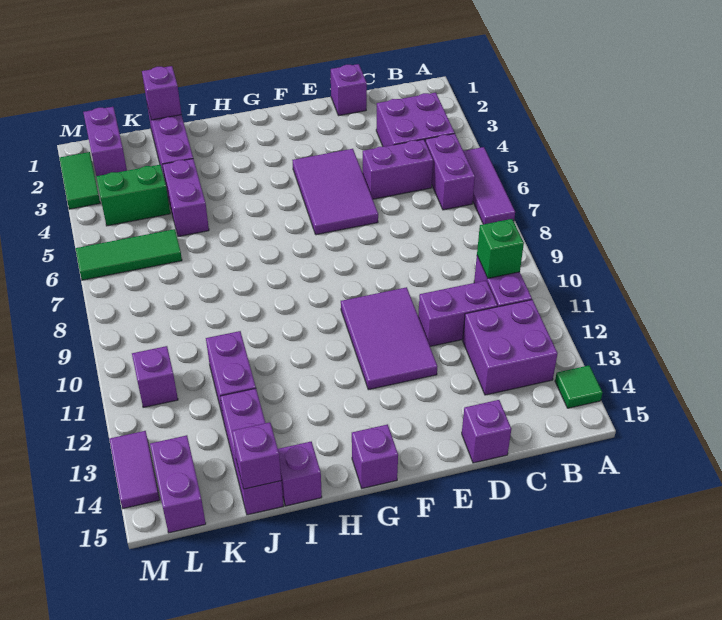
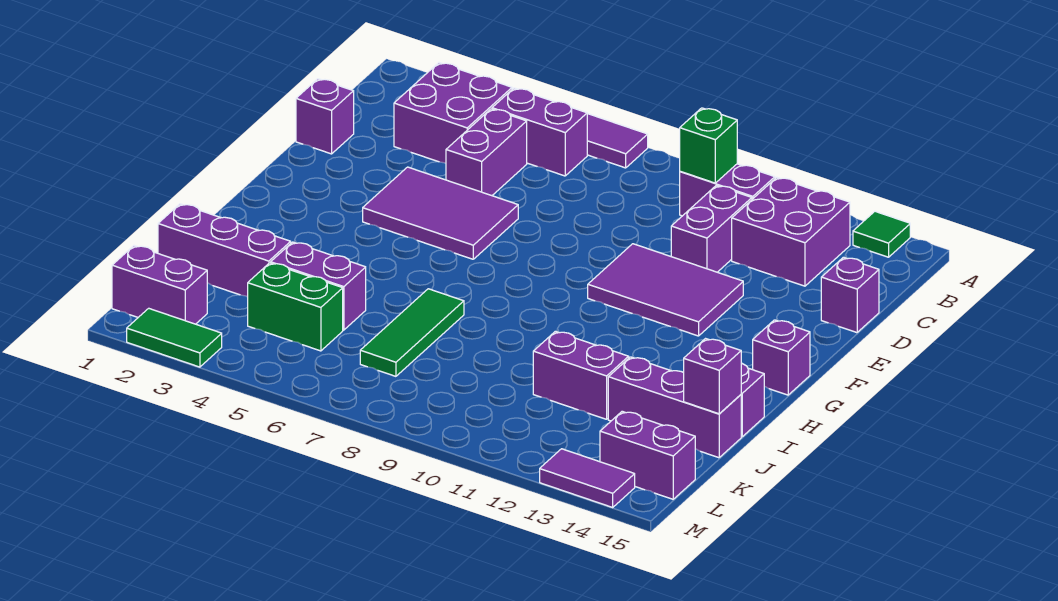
purple brick J1 level 2 -> none
green brick K4:L4 level 1 -> green brick K4:K5 level 1
green tile K6:M6 level 1 -> green tile I7:K7 level 1
purple brick L11 level 1 -> none

